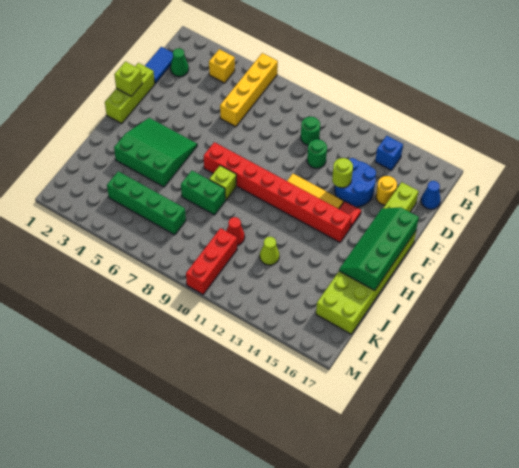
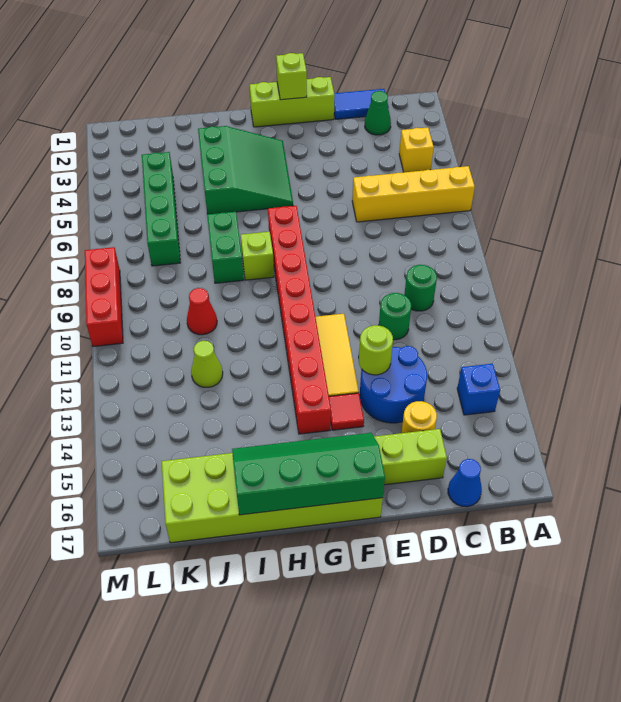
red brick K10:M10 level 1 -> red brick M8:M10 level 1

